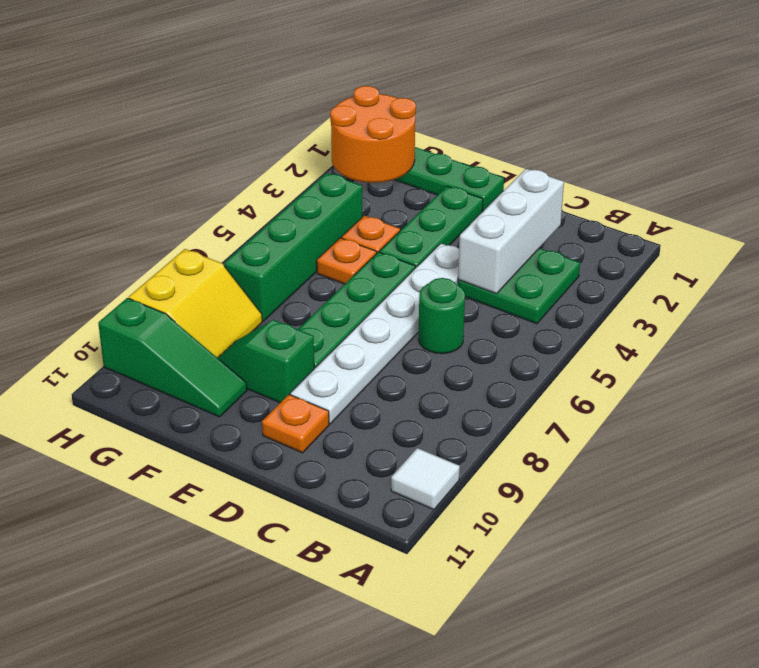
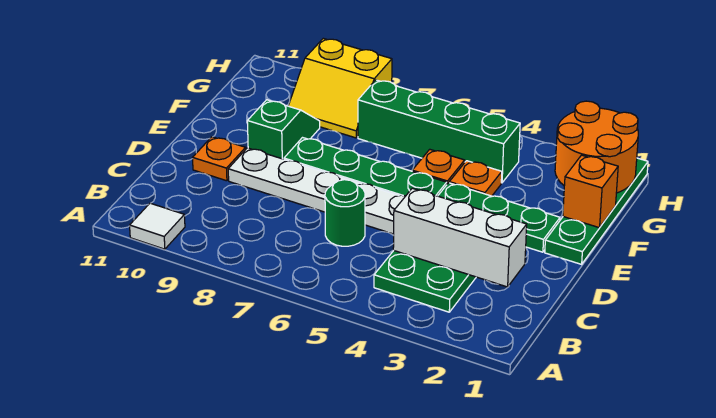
none -> orange brick F1 level 2
green slope F10:H10 level 1 top H -> none

